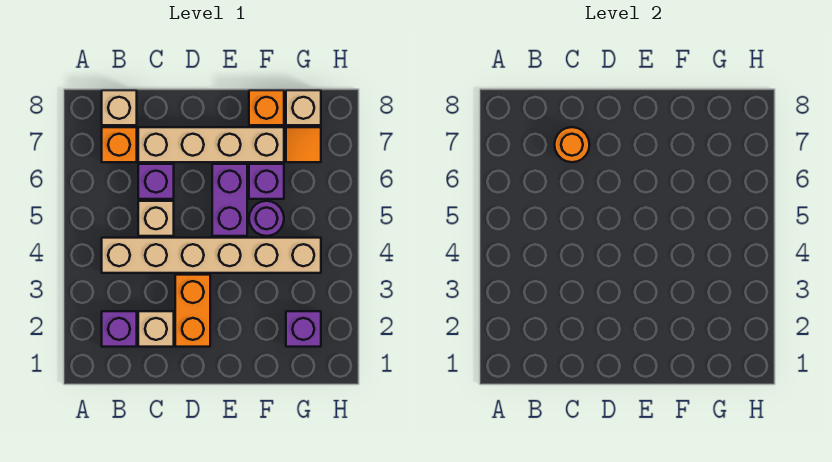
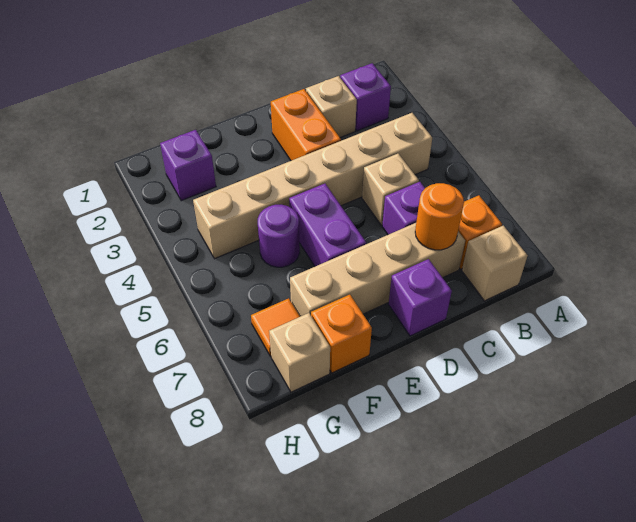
purple brick F6 level 1 -> purple brick D8 level 1

